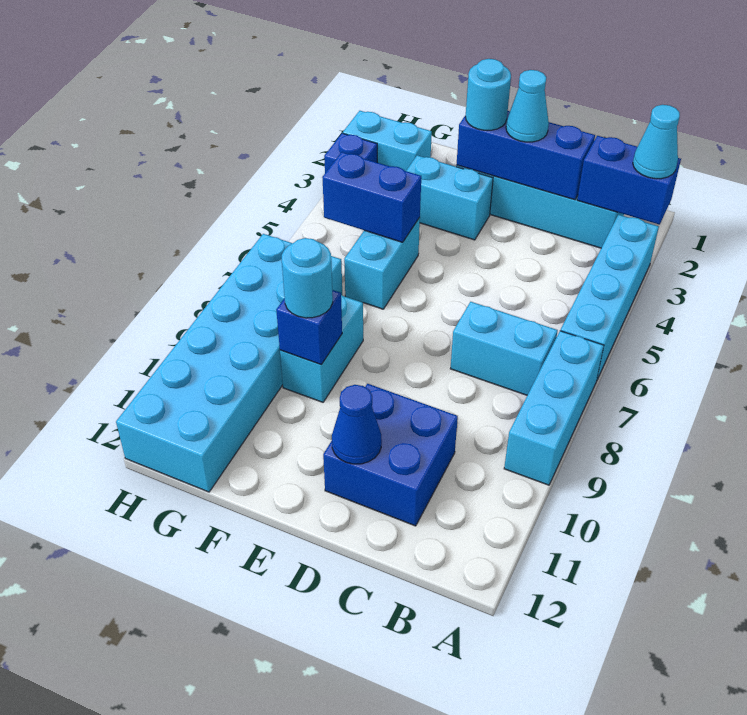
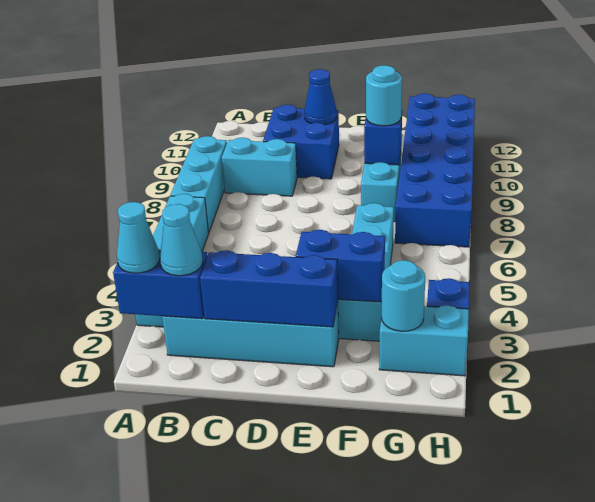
cyan brick B7:C7 level 1 -> cyan brick B9:C9 level 1
cyan cone D2 level 3 -> cyan cone B2 level 3
cyan round brick E2 level 3 -> cyan round brick G2 level 2
blue brick F5:G5 level 2 -> blue brick E3:F3 level 2
cyan brick G7:H12 level 1 -> blue brick G7:H12 level 1

